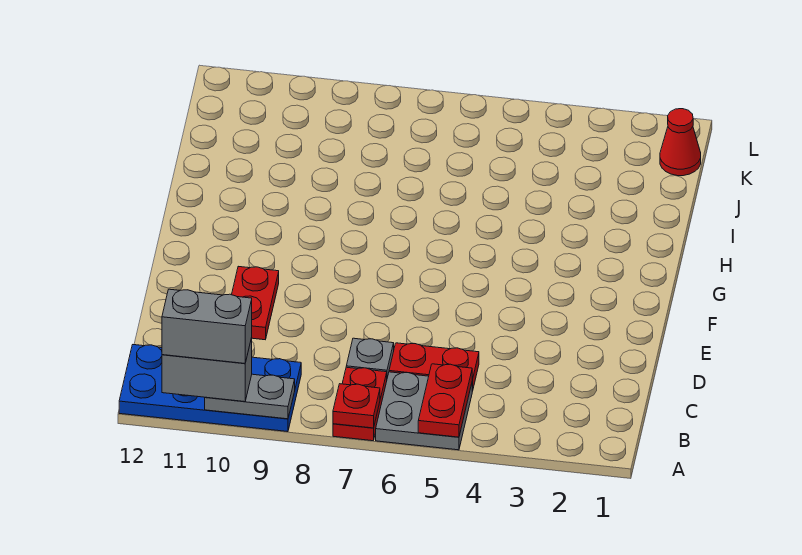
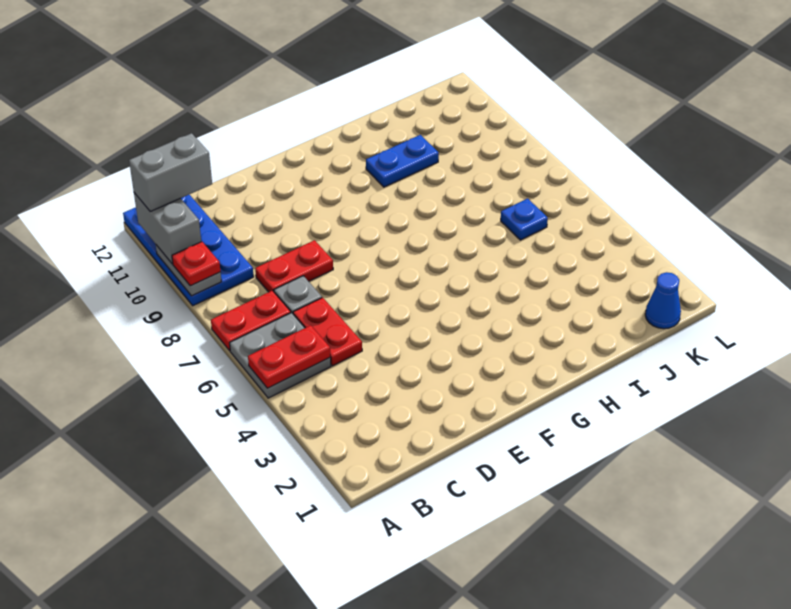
red plate A7 level 2 -> red plate A9 level 3
grey brick A10:A11 level 4 -> grey brick A11:B11 level 4
red plate D10:E10 level 1 -> red plate C8:D8 level 1
none -> blue plate H10:I10 level 1
none -> blue plate J6 level 1
red cone K1 level 1 -> blue cone K1 level 1

